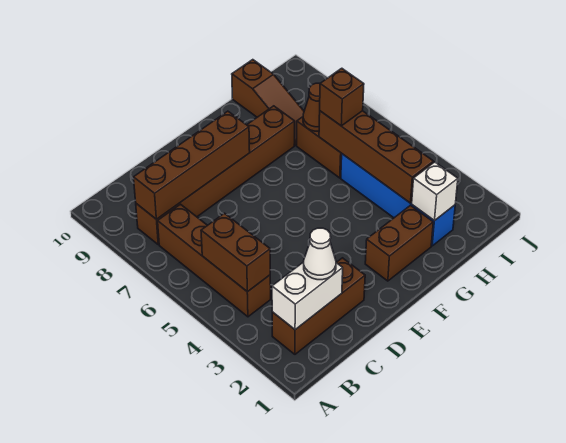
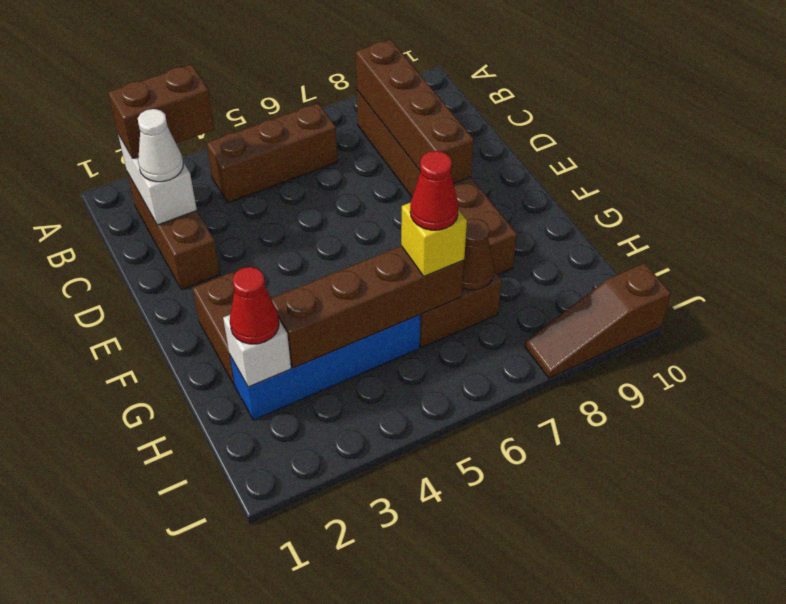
brown brick B4:B7 level 1 -> brown brick B4:B6 level 1
brown brick B4:B5 level 2 -> brown brick B2:B3 level 3
none -> red cone H2 level 3
brown brick H6 level 3 -> yellow brick H6 level 3
none -> red cone H6 level 4
brown slope H8:H10 level 1 top 10 -> brown slope J8:J10 level 1 top 10

